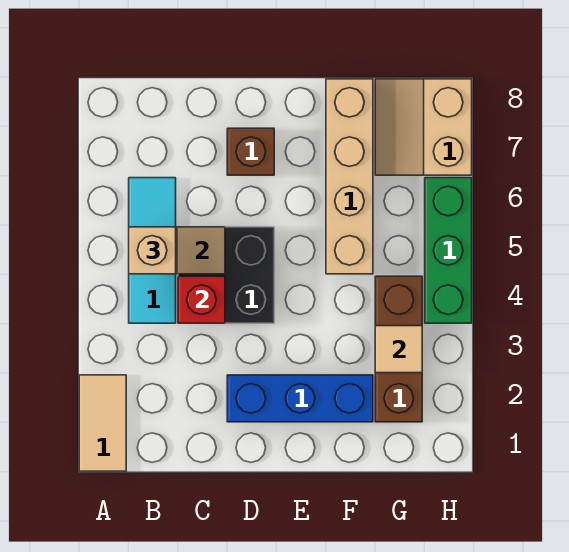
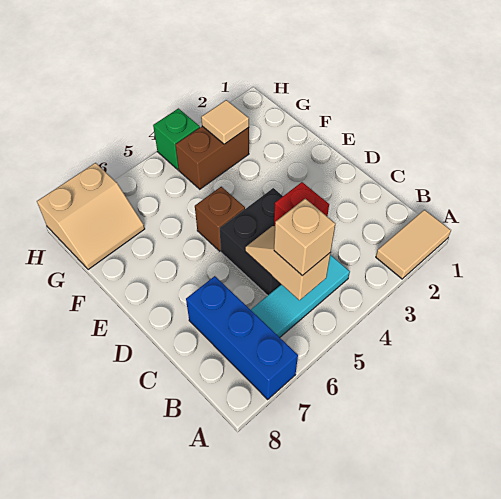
blue brick D2:F2 level 1 -> blue brick A7:C7 level 1
brown brick D7 level 1 -> brown brick E5 level 1
tan brick F5:F8 level 1 -> none
brown brick G2:G4 level 1 -> brown brick G3:G4 level 1
green brick H4:H6 level 1 -> green brick H4 level 1

